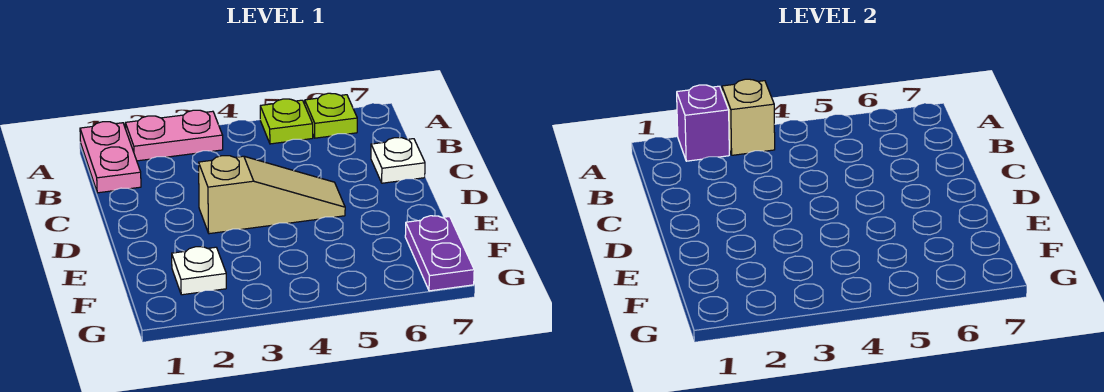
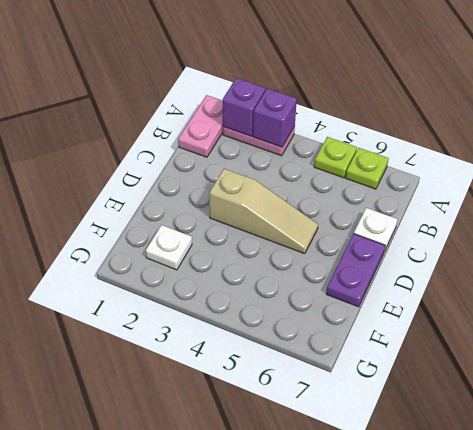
tan brick A3 level 2 -> purple brick A3 level 2
purple plate F7:G7 level 1 -> purple plate D7:E7 level 1

